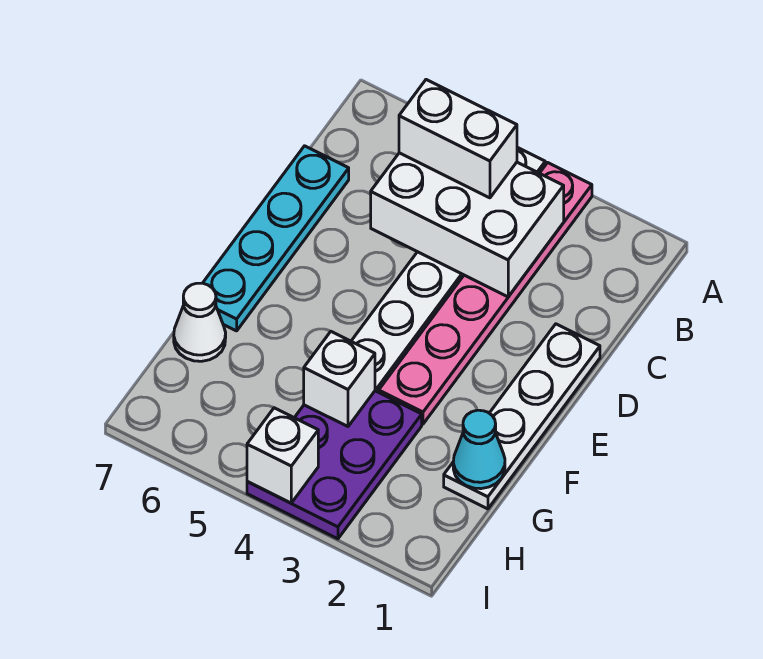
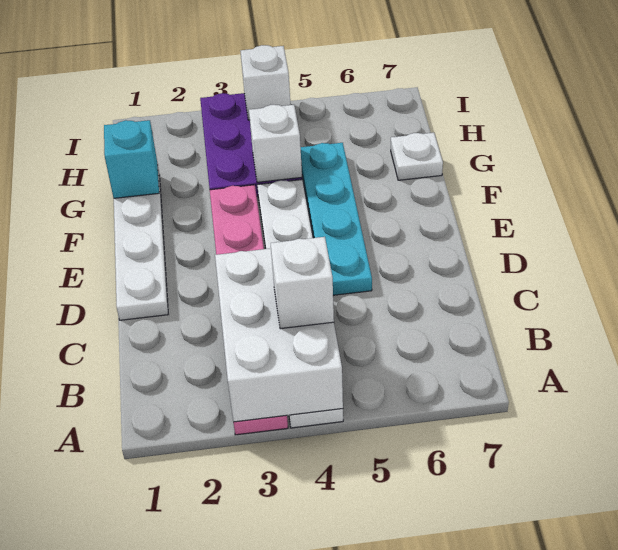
white brick B3:C5 level 2 -> white brick A3:C4 level 2
white brick B4:B5 level 3 -> white brick B4 level 3
cyan plate C7:F7 level 1 -> cyan plate D5:G5 level 1
cyan cone G1 level 2 -> cyan brick G1 level 2
white cone G7 level 1 -> white plate G7 level 1

